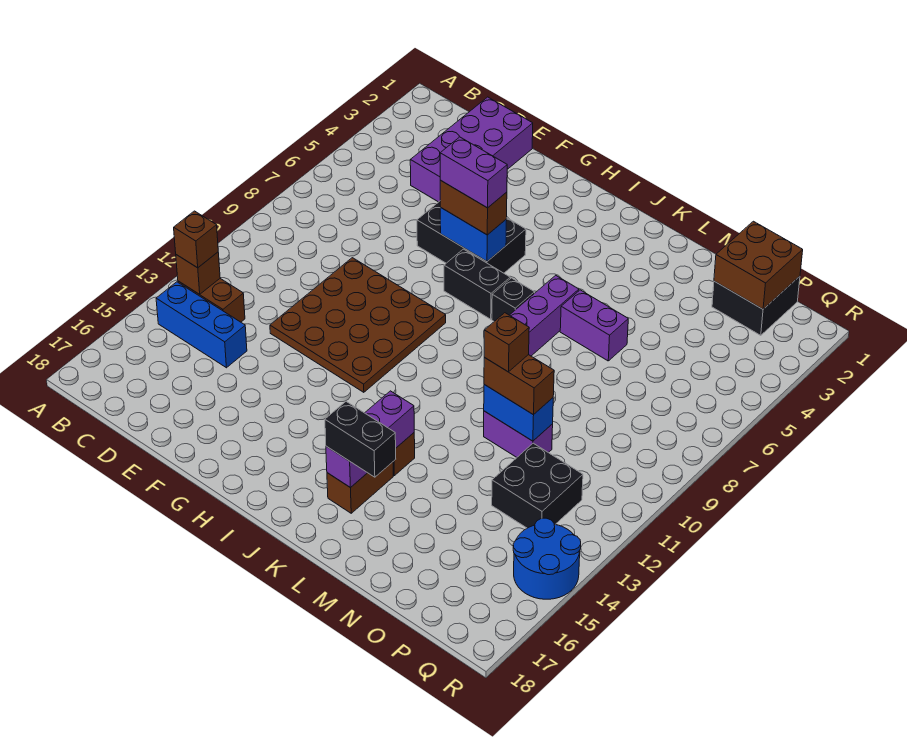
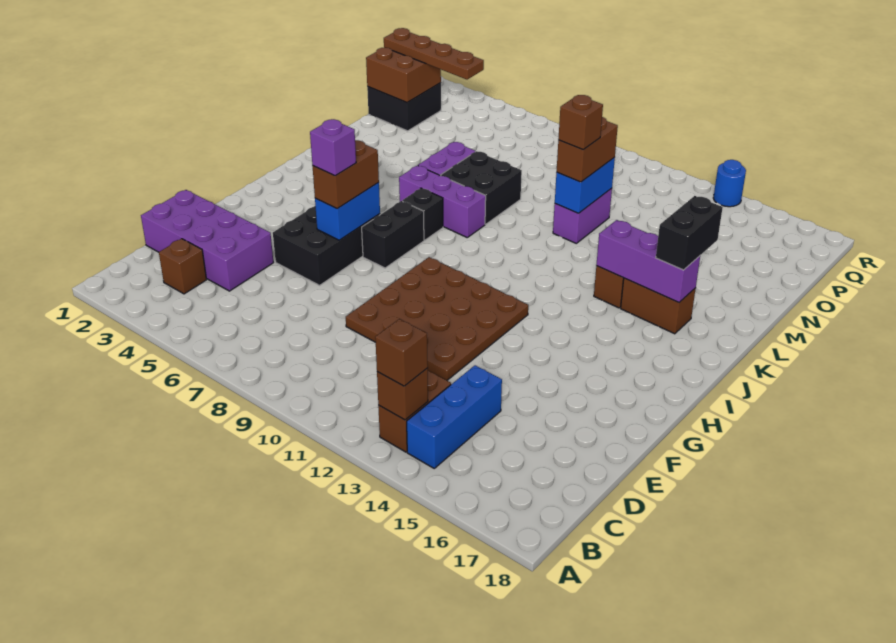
none -> brown brick C3 level 1
purple brick G6:H6 level 4 -> purple brick G6 level 4
black brick O12:P13 level 1 -> black brick L7:M8 level 1
none -> brown plate P1:P4 level 3
blue round brick Q14:R15 level 1 -> blue round brick R14 level 1

